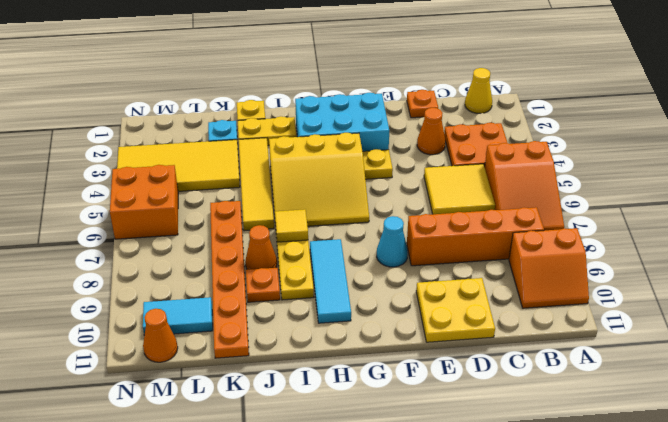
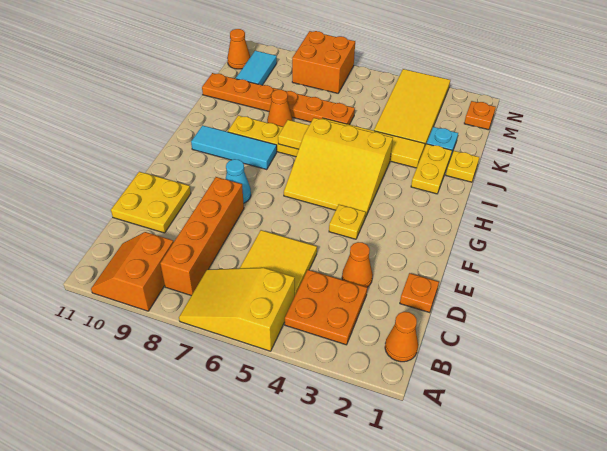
orange slope A5:B7 level 1 top 5 -> yellow slope A5:B7 level 1 top 5
yellow cone B1 level 1 -> orange cone B1 level 1
cyan brick F2:H3 level 1 -> none
yellow slope G4:I6 level 1 top 4 -> yellow slope G4:I6 level 1 top I
orange plate J9 level 1 -> orange plate M1 level 1
orange brick M5:N6 level 1 -> orange brick M7:N8 level 1

